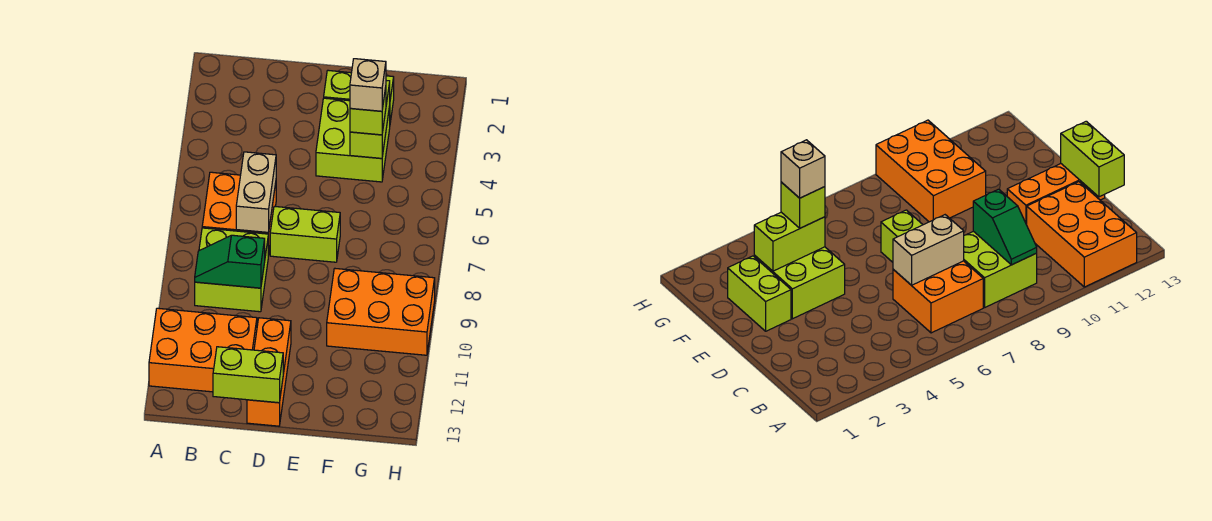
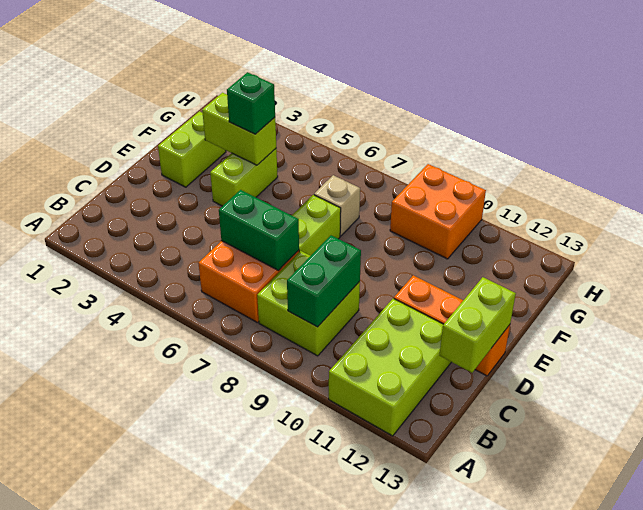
orange brick A11:C12 level 1 -> lime brick A11:C12 level 1
green slope B9:C9 level 2 top C -> green brick B9:C9 level 2
tan brick C6:C7 level 2 -> green brick C6:C7 level 2
lime brick E3:F4 level 1 -> lime brick E4:F4 level 1
lime brick F4 level 3 -> green brick F4 level 3
tan brick F4 level 4 -> tan brick F7 level 1
orange brick F9:H10 level 1 -> orange brick G9:H10 level 1

